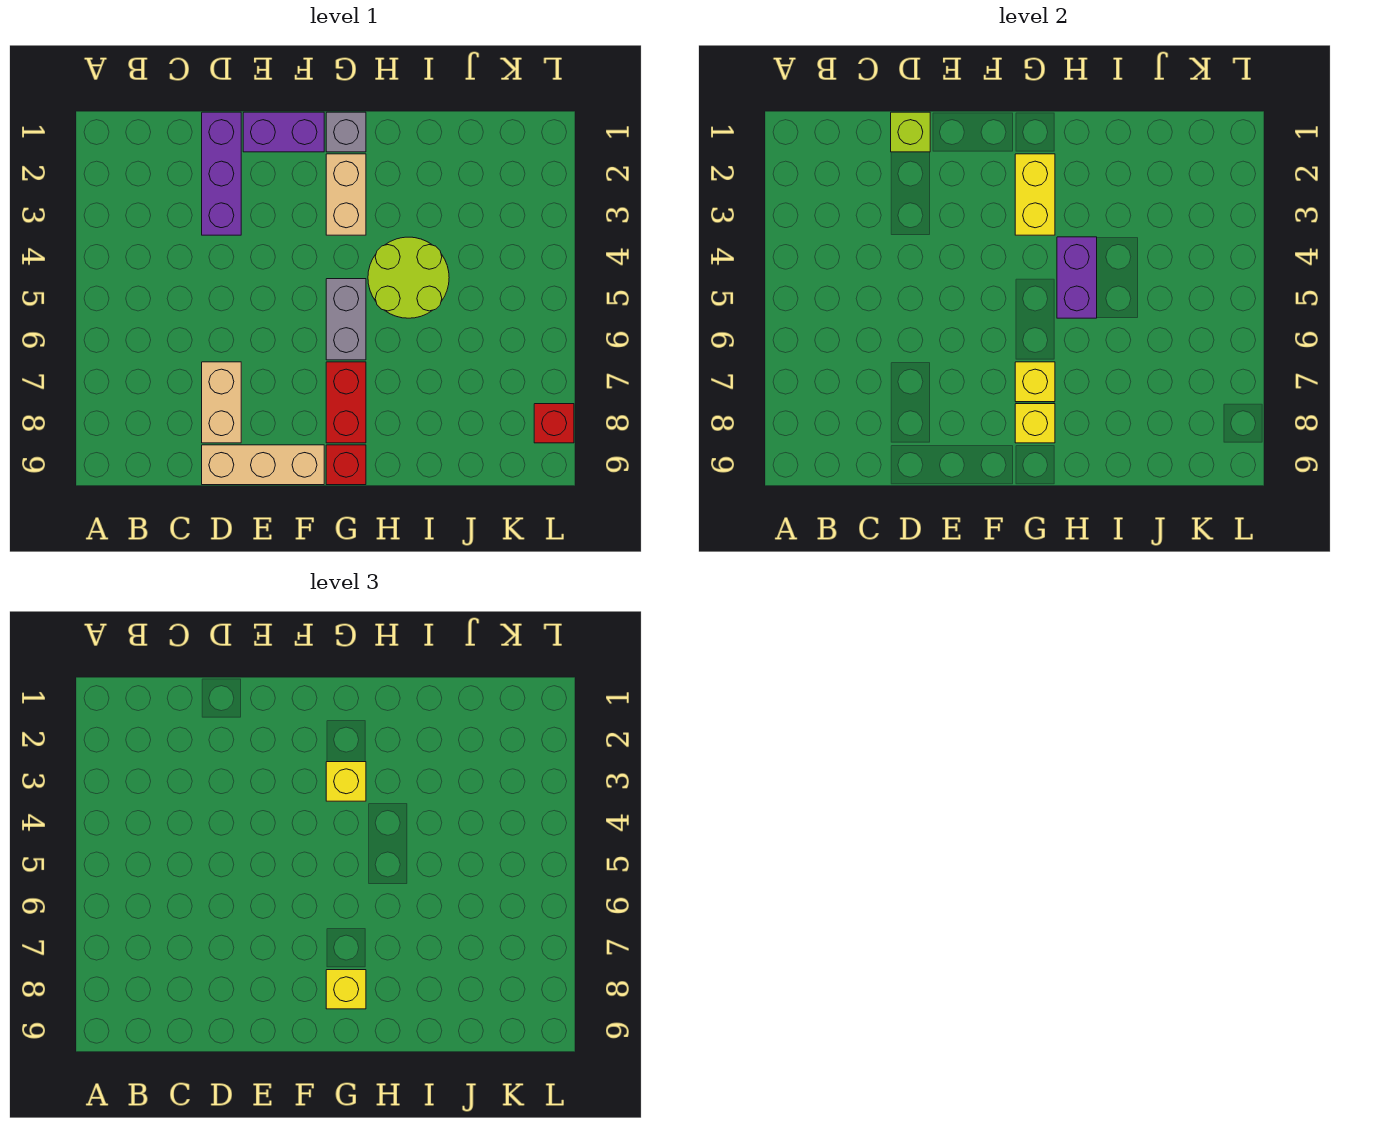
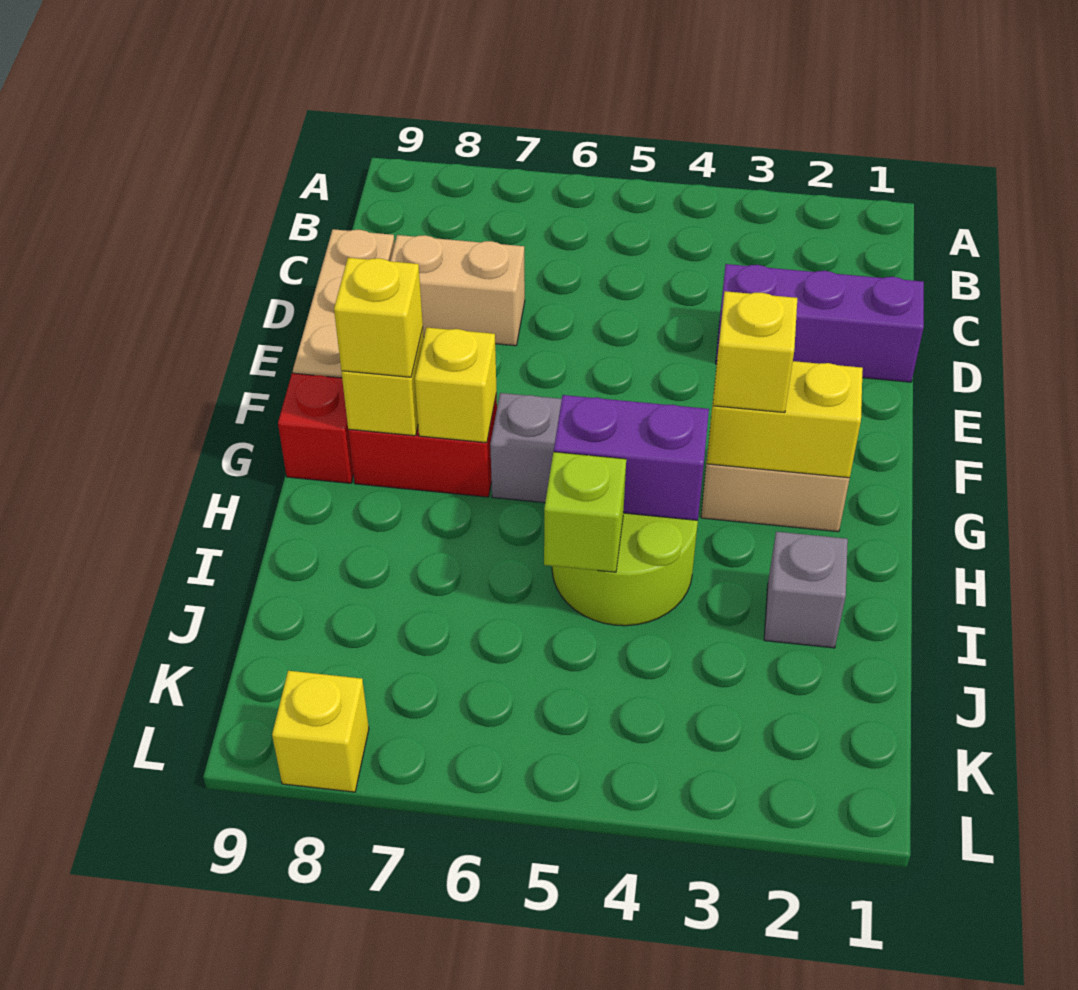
lime brick D1 level 2 -> lime brick I5 level 2
purple brick E1:F1 level 1 -> none
grey brick G1 level 1 -> grey brick I2 level 1
red brick L8 level 1 -> yellow brick L8 level 1

